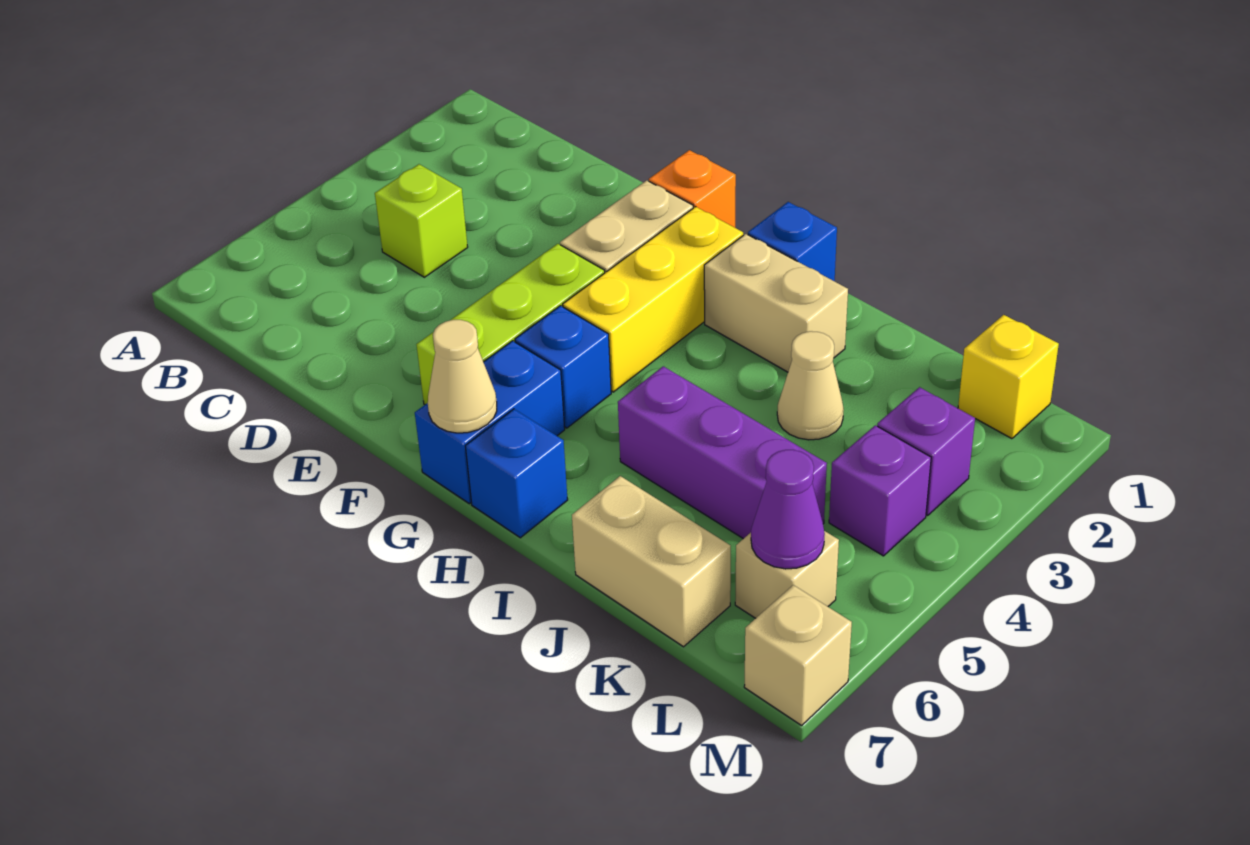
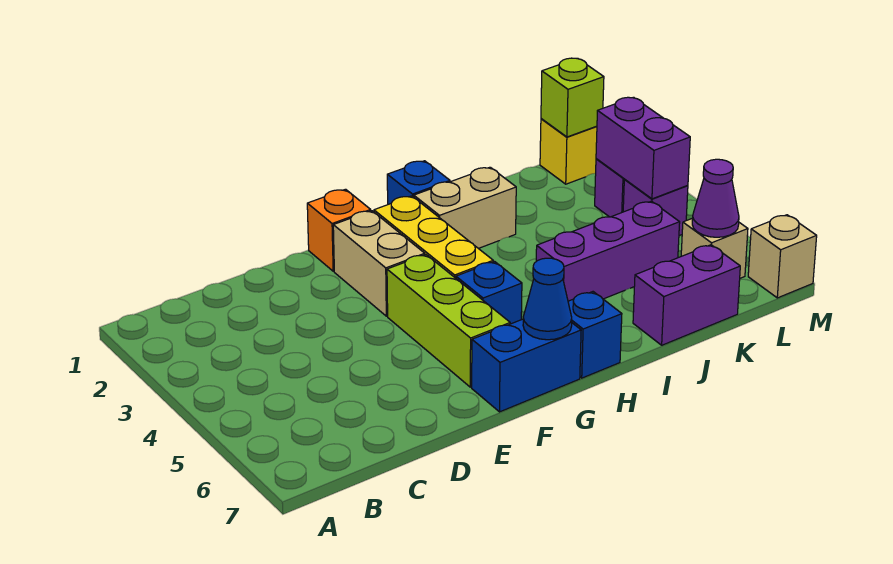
lime brick C4 level 1 -> lime brick L1 level 2
blue brick G6:G7 level 1 -> blue brick F7:G7 level 1
tan cone G7 level 2 -> blue cone G7 level 2
tan cone J3 level 1 -> none
tan brick J7:K7 level 1 -> purple brick J7:K7 level 1
none -> purple brick L3:L4 level 2

